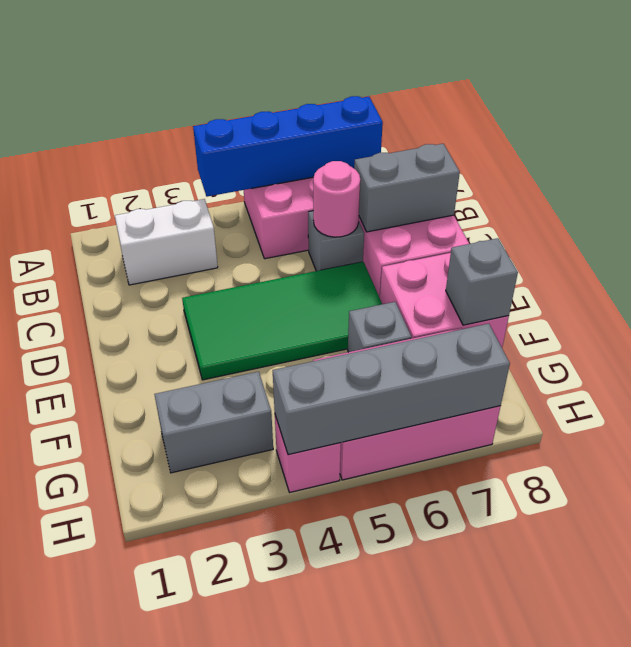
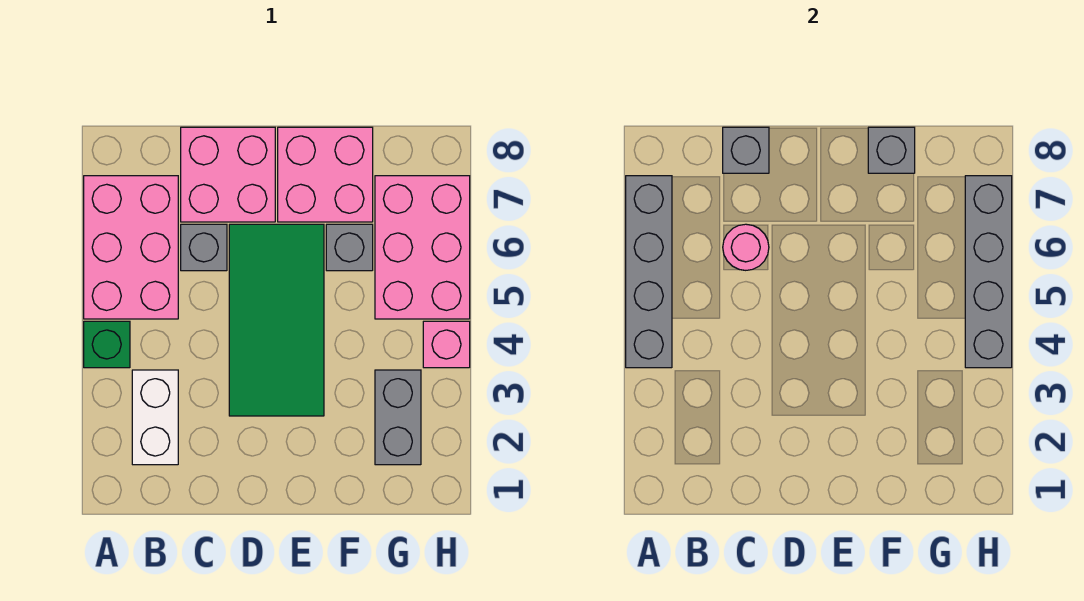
none -> green brick A4 level 1
blue brick A4:A7 level 2 -> grey brick A4:A7 level 2
grey brick C7:C8 level 2 -> grey brick C8 level 2

